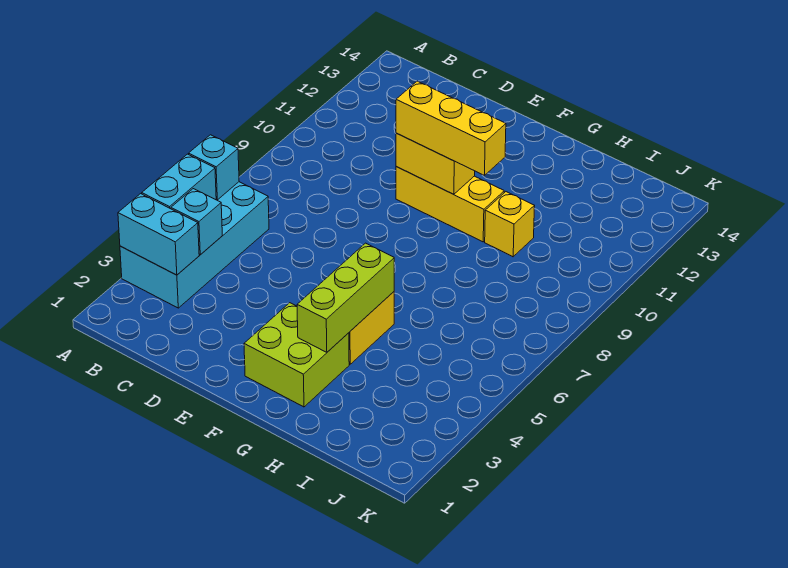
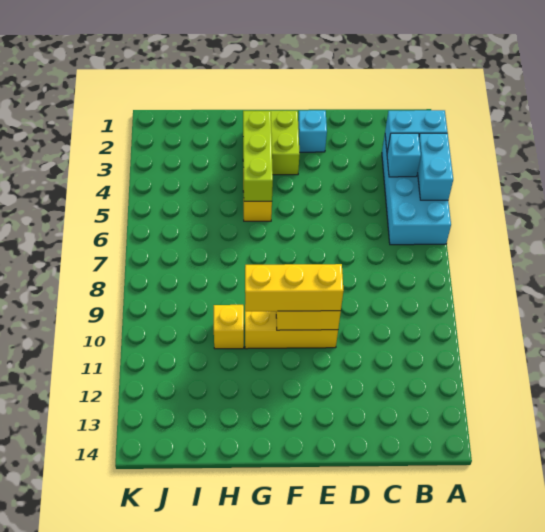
cyan brick A6 level 2 -> cyan brick E2 level 1

